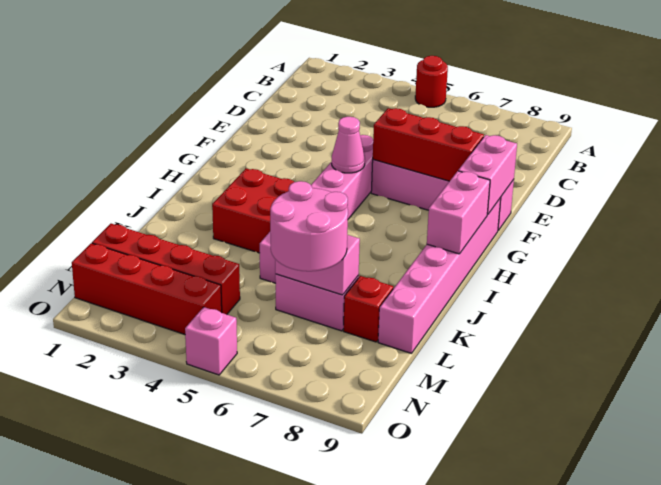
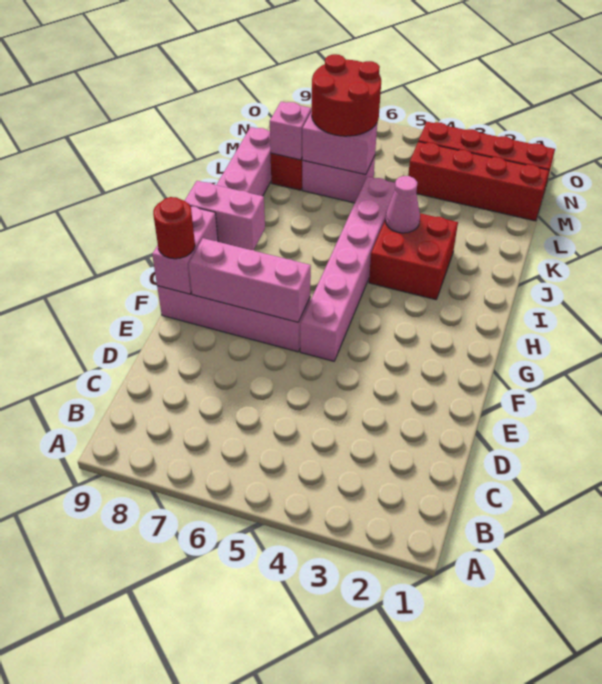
red round brick A5 level 1 -> red round brick F9 level 3
red brick F6:F8 level 2 -> pink brick F6:F8 level 2
pink cone G5 level 2 -> pink cone J4 level 2
pink brick H9:I9 level 2 -> pink brick H8:H9 level 2
pink round brick L6:M7 level 3 -> red round brick L6:M7 level 3
pink brick O5 level 1 -> pink brick L8 level 2

